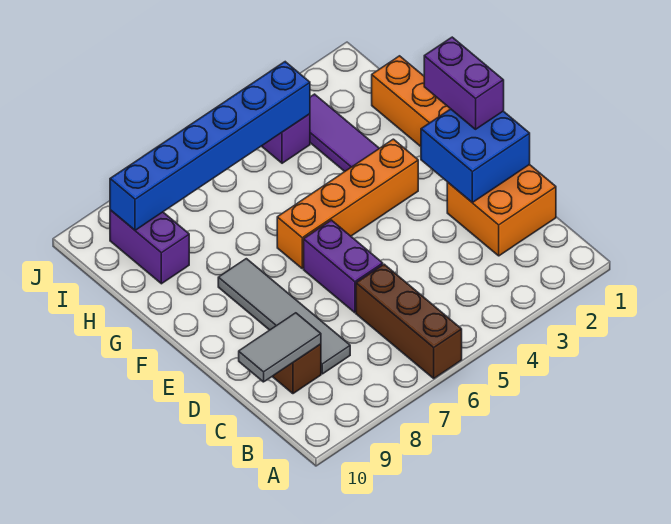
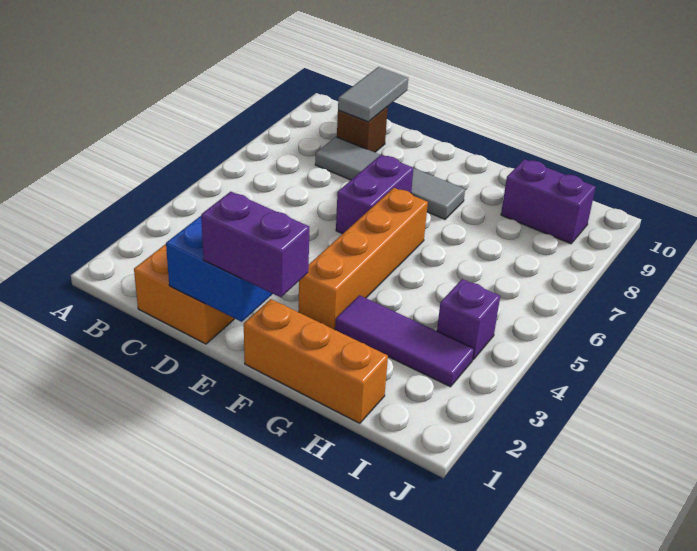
brown brick A6:C6 level 1 -> none
purple brick D6:E6 level 1 -> purple brick E6:E7 level 1
blue brick I4:I9 level 2 -> none

